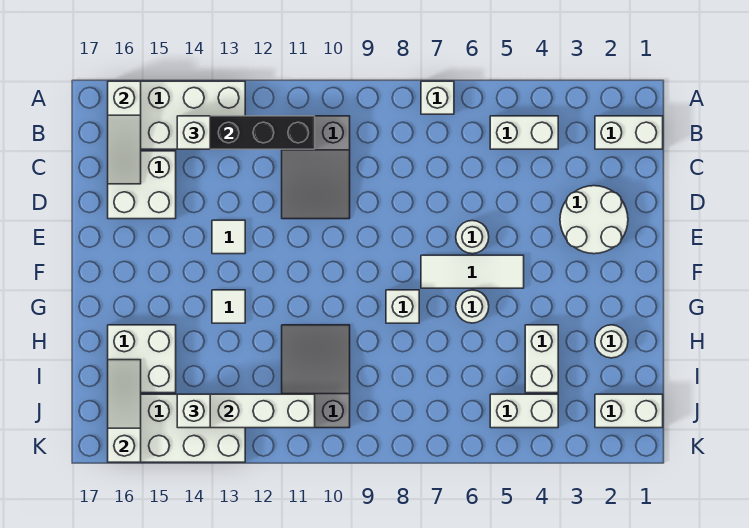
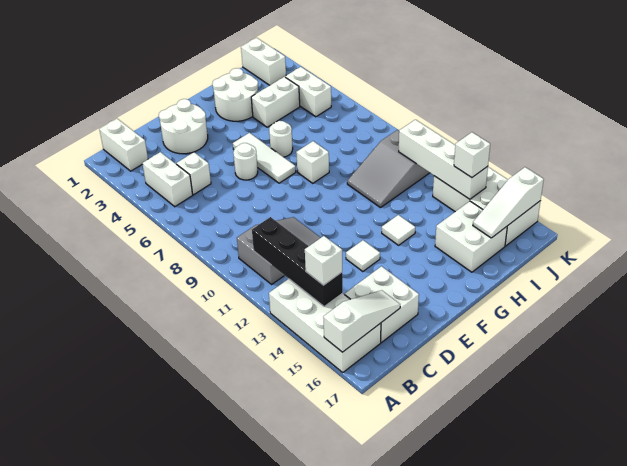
white brick A7 level 1 -> white brick C5 level 1
white round brick H2 level 1 -> white round brick G2:H3 level 1

